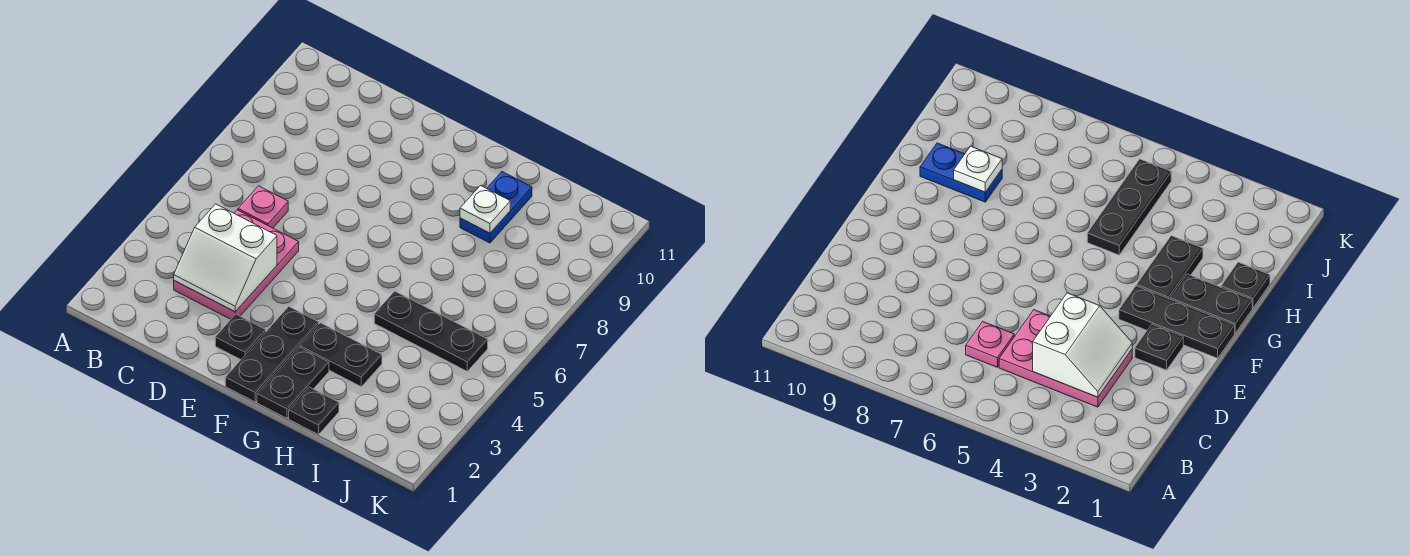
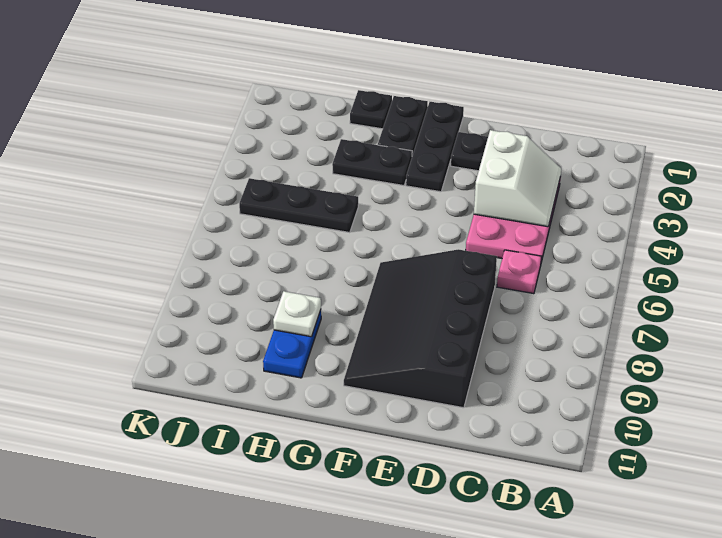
white slope C3:D4 level 2 top 4 -> white slope C3:D4 level 2 top D
none -> black slope D7:F10 level 1 top D

